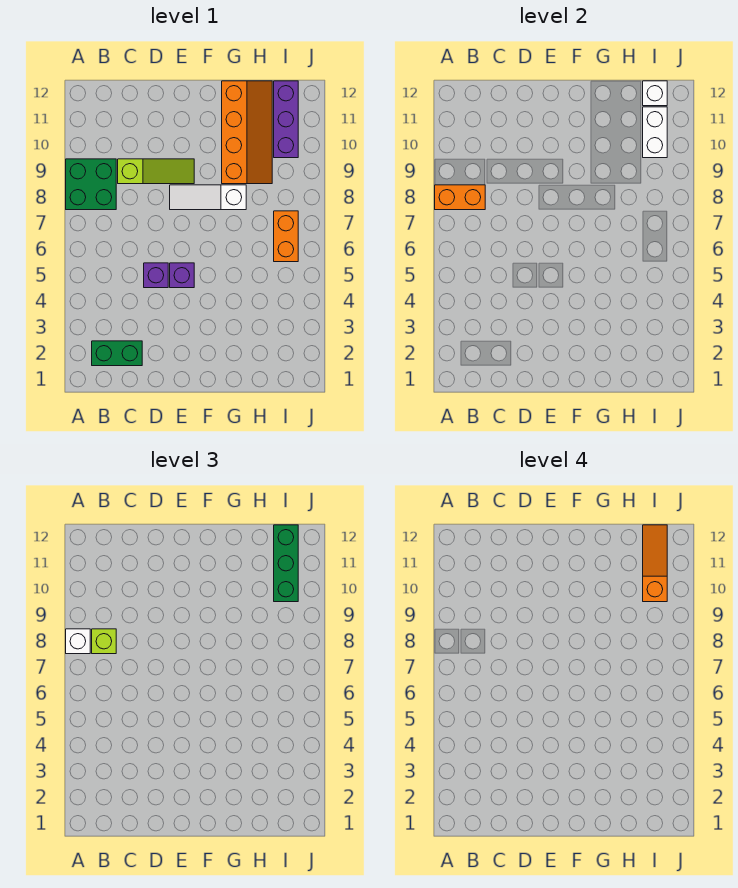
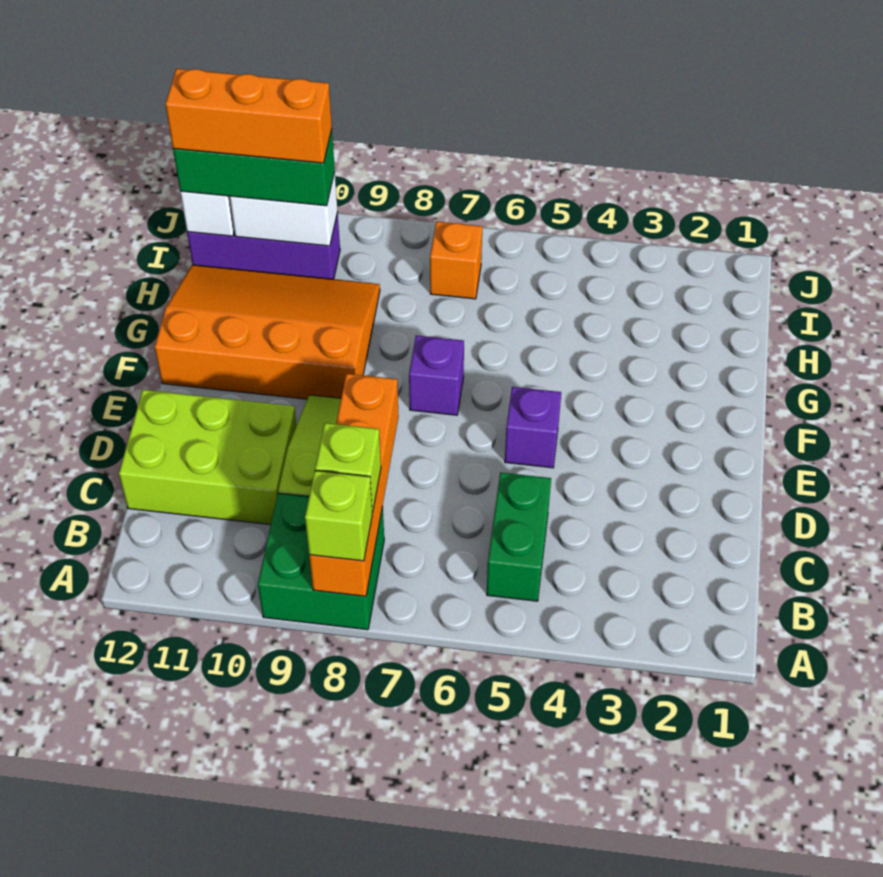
orange brick A8:B8 level 2 -> orange brick A8:D8 level 2
white brick A8 level 3 -> lime brick A8 level 3
green brick B2:C2 level 1 -> green brick B5:C5 level 1
none -> lime brick C10:D12 level 1
purple brick D5 level 1 -> purple brick F7 level 1
white slope E8:G8 level 1 top G -> none
orange slope G9:H12 level 1 top G -> orange slope F9:H12 level 1 top F
orange brick I6:I7 level 1 -> orange brick I7 level 1
orange slope I10:I12 level 4 top 10 -> orange brick I10:I12 level 4

